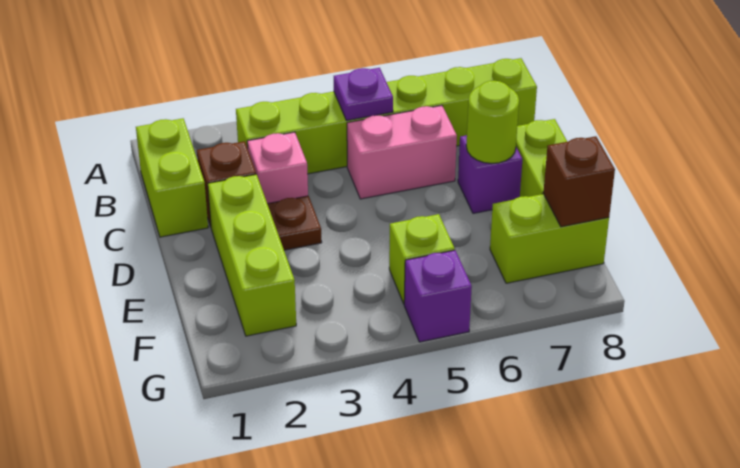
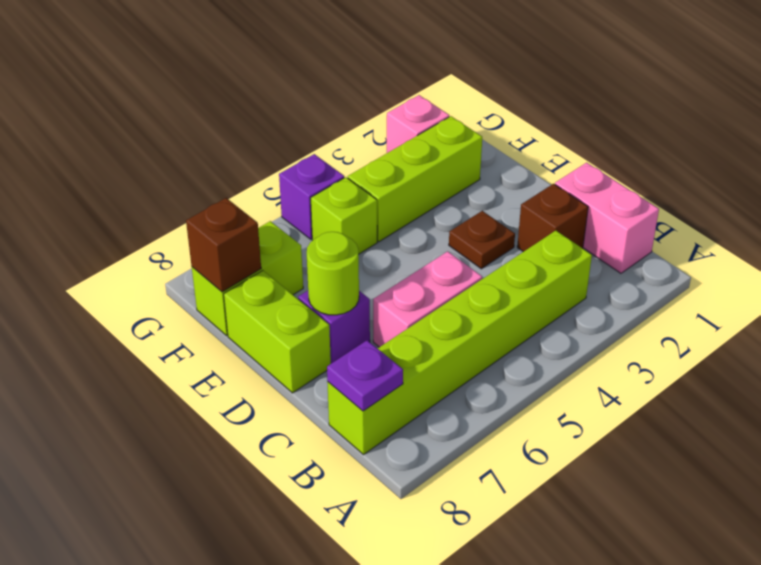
lime brick B1:C1 level 1 -> pink brick B1:C1 level 1
purple plate B5 level 2 -> purple plate B8 level 2
pink brick C3 level 1 -> pink brick G2 level 1
lime brick D2:F2 level 1 -> lime brick F2:F4 level 1

